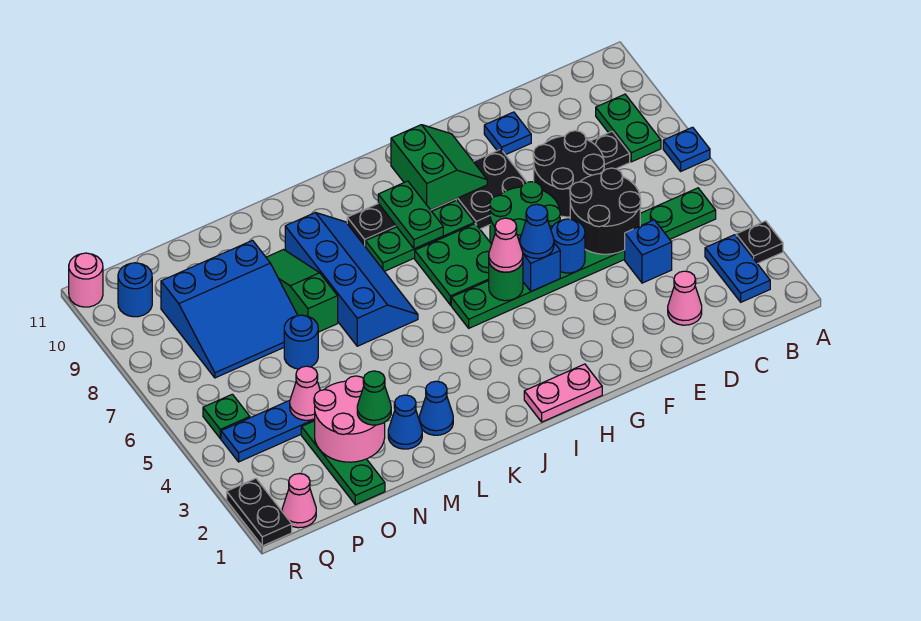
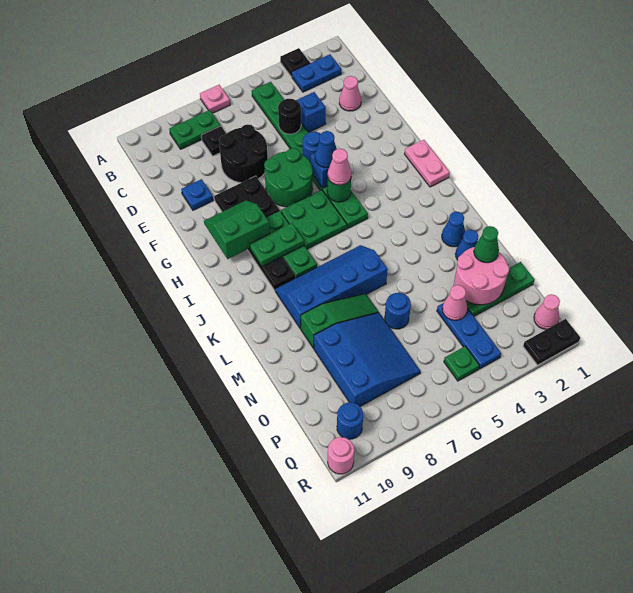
blue plate A7 level 1 -> pink plate A7 level 1
black round brick D5:E6 level 2 -> black round brick D5 level 2
green slope M7:M9 level 1 top 7 -> green slope M7:M9 level 1 top 9

